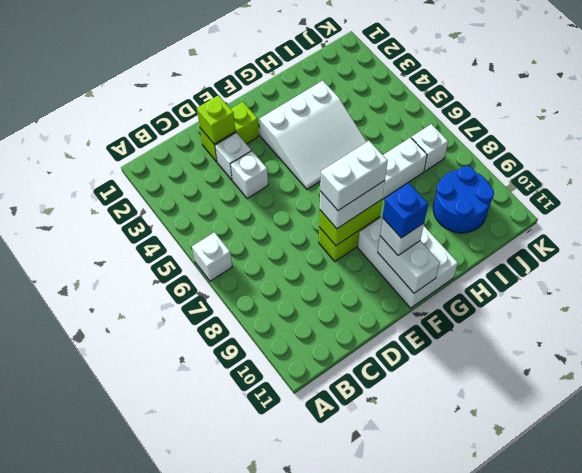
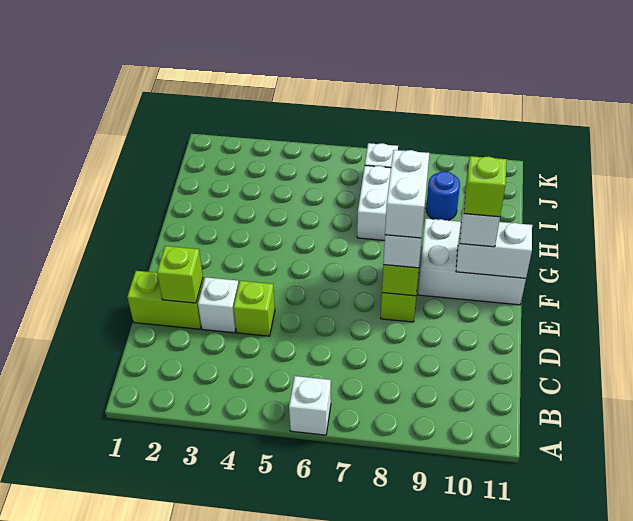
lime brick D2:E2 level 1 -> lime brick D1:D2 level 1
white brick D4 level 1 -> lime brick D4 level 1
white slope F3:H5 level 1 top 3 -> none
blue brick F10 level 4 -> lime brick F10 level 4
blue round brick I9:J10 level 1 -> blue round brick I9 level 1

